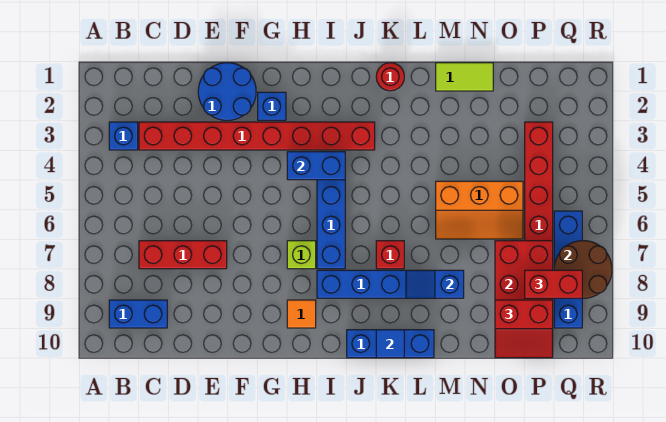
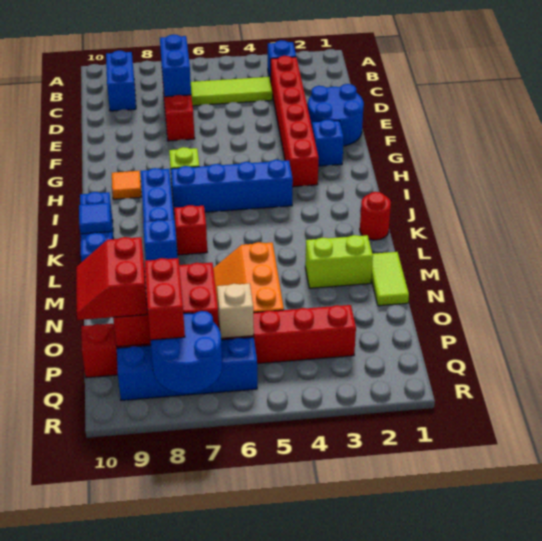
red brick C3:J3 level 1 -> red brick C3:H3 level 1
none -> lime tile C4:C6 level 1
blue brick H4:I4 level 2 -> blue brick C7:D7 level 2
none -> lime brick M2:M3 level 1
none -> tan brick P6 level 2
brown round brick Q7:R8 level 2 -> blue round brick Q7:R8 level 2

